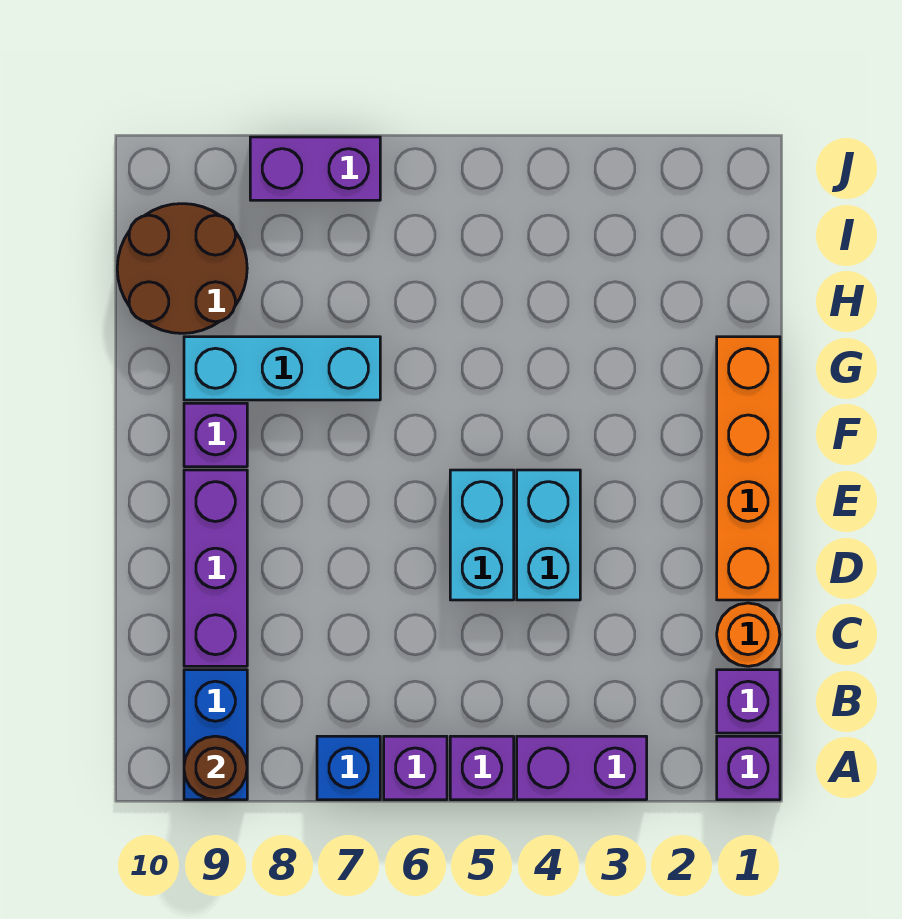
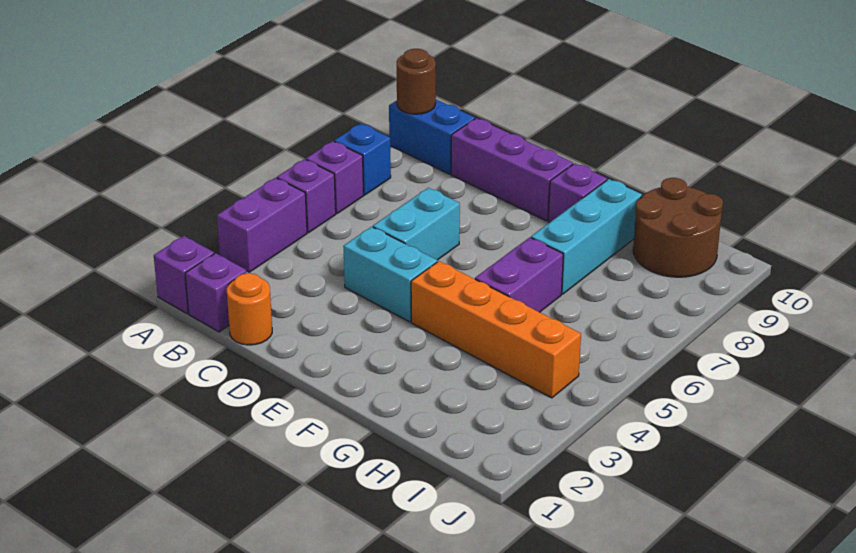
orange brick D1:G1 level 1 -> orange brick F4:I4 level 1
cyan brick D5:E5 level 1 -> cyan brick D5:D6 level 1
purple brick J7:J8 level 1 -> purple brick G5:G6 level 1

